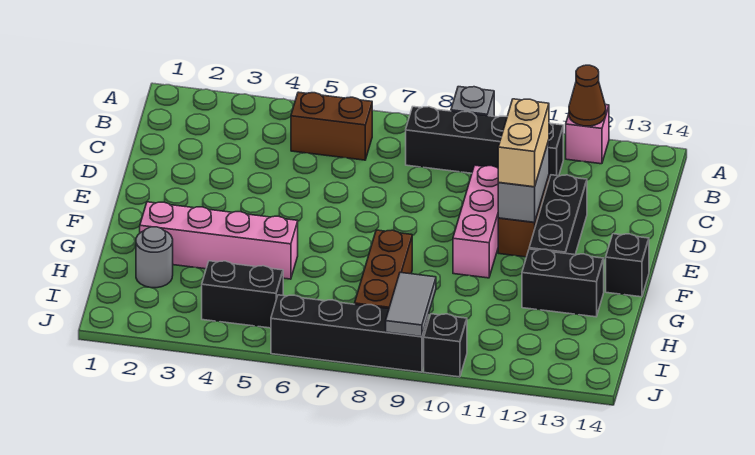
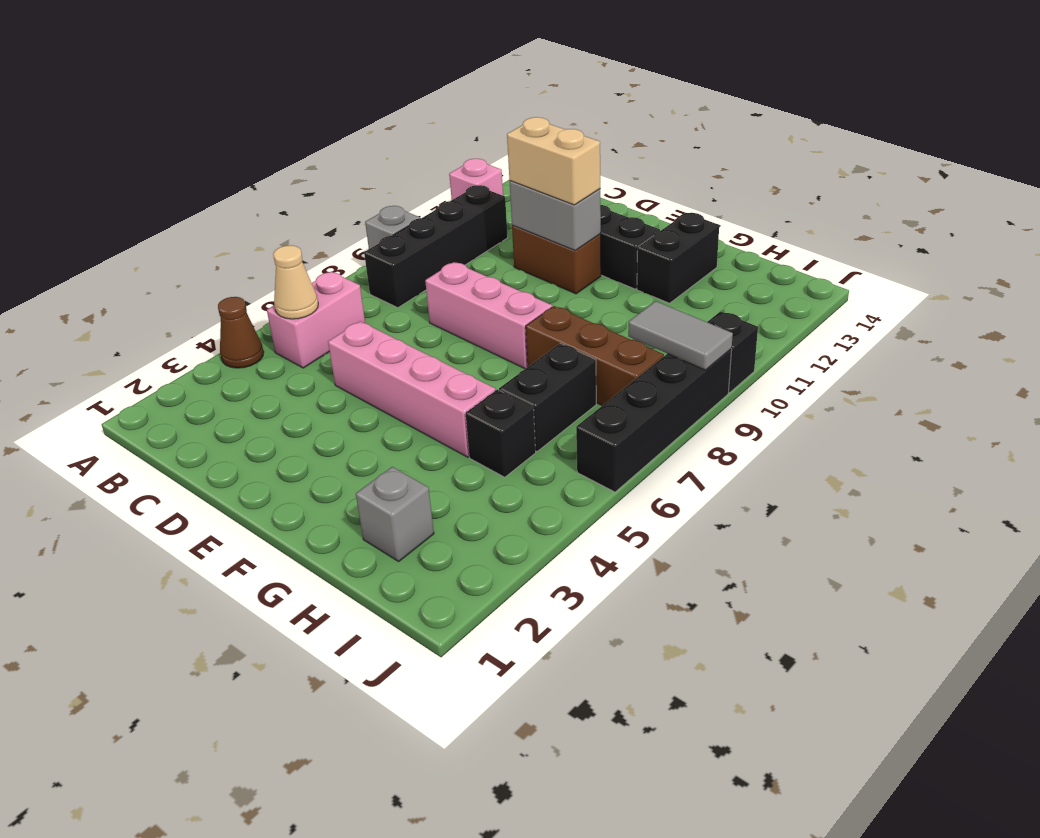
brown cone A12 level 2 -> brown cone A4 level 1
brown brick B5:B6 level 1 -> pink brick B5:B6 level 1
none -> tan cone B5 level 2
pink brick D10:F10 level 1 -> pink brick D8:F8 level 1
black brick F14 level 1 -> black brick H5 level 1
pink brick G2:G5 level 1 -> pink brick D5:G5 level 1
grey round brick H2 level 1 -> grey brick H2 level 1
black brick I4:I5 level 1 -> black brick H6:H7 level 1

